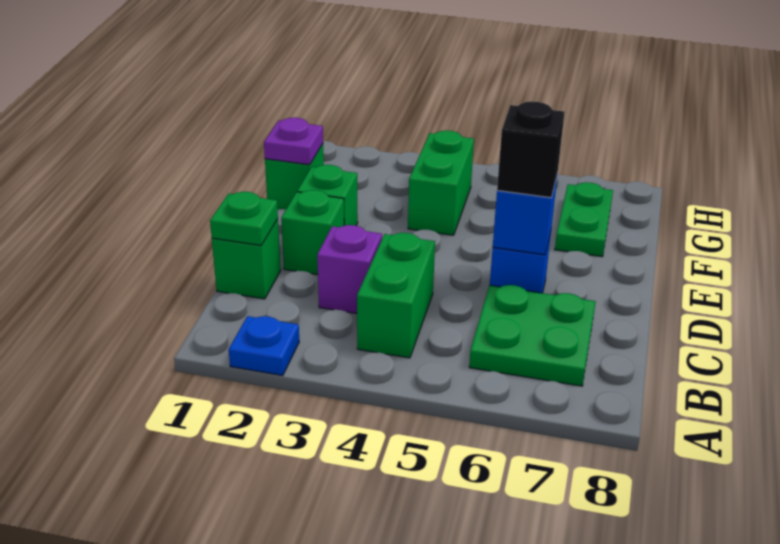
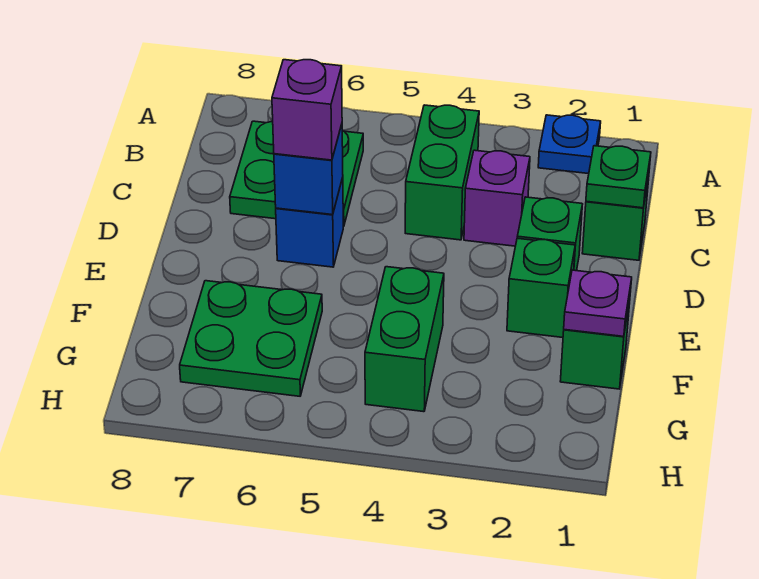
black brick D6 level 3 -> purple brick D6 level 3
green plate F7:G7 level 1 -> green plate F6:G7 level 1

